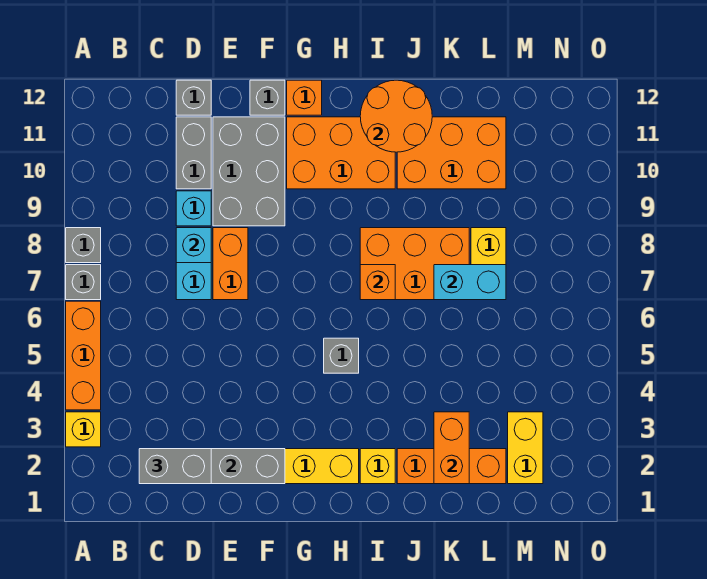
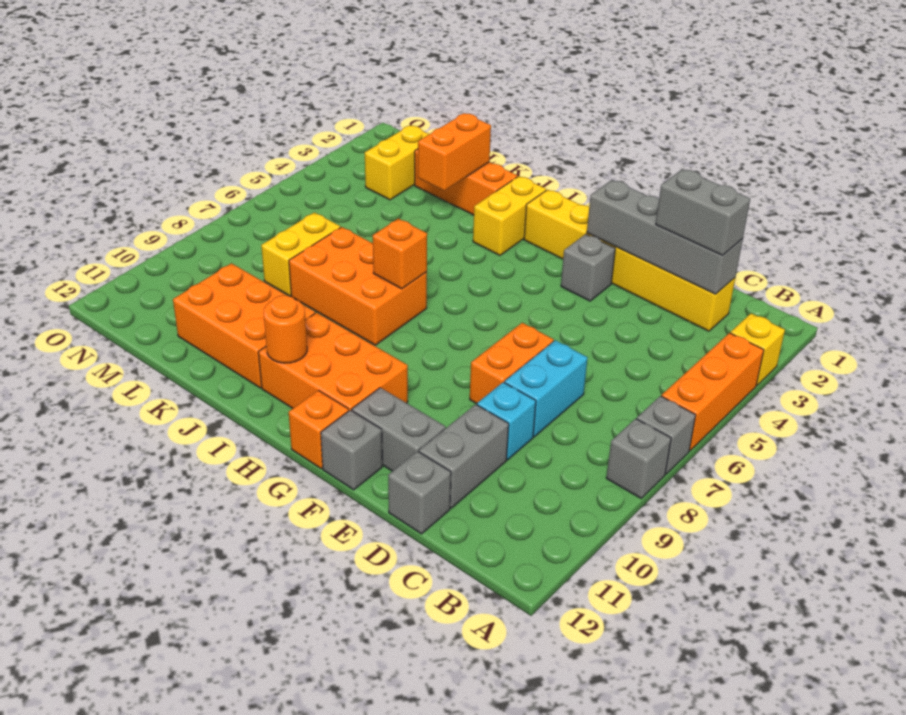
cyan brick D8 level 2 -> none
grey brick E9:F11 level 1 -> grey brick E11:F11 level 1
grey brick H5 level 1 -> grey brick F3 level 1
yellow brick I2 level 1 -> yellow brick I2:I3 level 1
orange round brick I11:J12 level 2 -> orange round brick I11 level 2
cyan brick K7:L7 level 2 -> none

